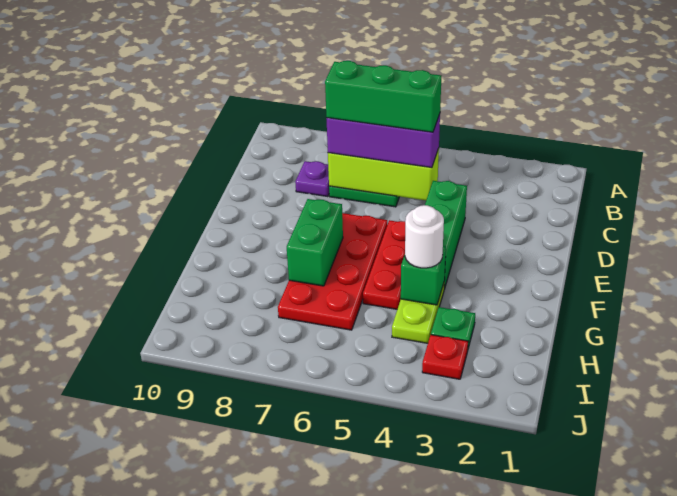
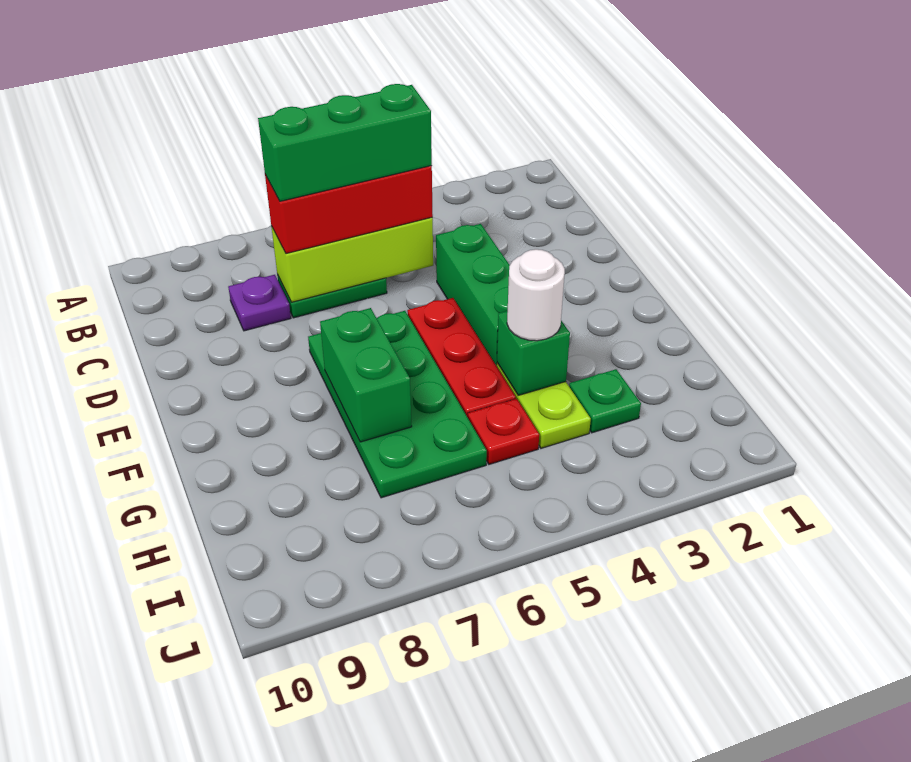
purple brick C5:C7 level 3 -> red brick C5:C7 level 3
red plate E6:H7 level 1 -> green plate E6:H7 level 1
red plate I3 level 1 -> red plate H5 level 1

